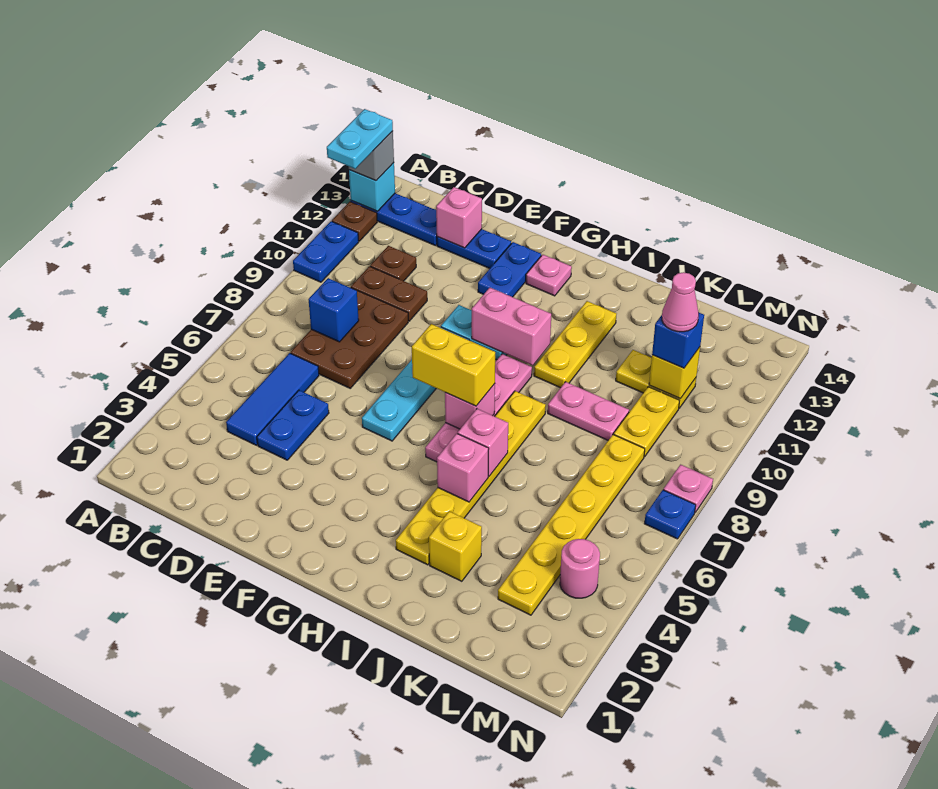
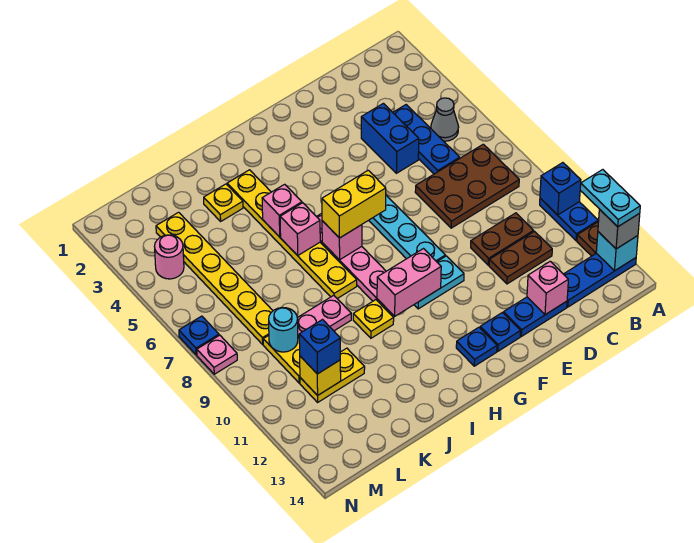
none -> grey cone B5 level 1
blue tile C4:C6 level 1 -> blue plate C4:C6 level 1
brown plate C7:D9 level 1 -> brown plate B7:D8 level 1
blue brick C8 level 2 -> blue brick A10 level 2
brown plate C11 level 1 -> brown plate C11:D11 level 1
blue plate D4:D5 level 1 -> blue brick D4:D5 level 1
blue plate F12:F13 level 1 -> blue plate F13 level 1
pink plate G13 level 1 -> blue plate G13 level 1
yellow plate I10:I12 level 1 -> yellow plate I10 level 1
yellow brick J3 level 1 -> yellow plate J3 level 1
none -> cyan round brick L9 level 2
pink cone L11 level 4 -> none

